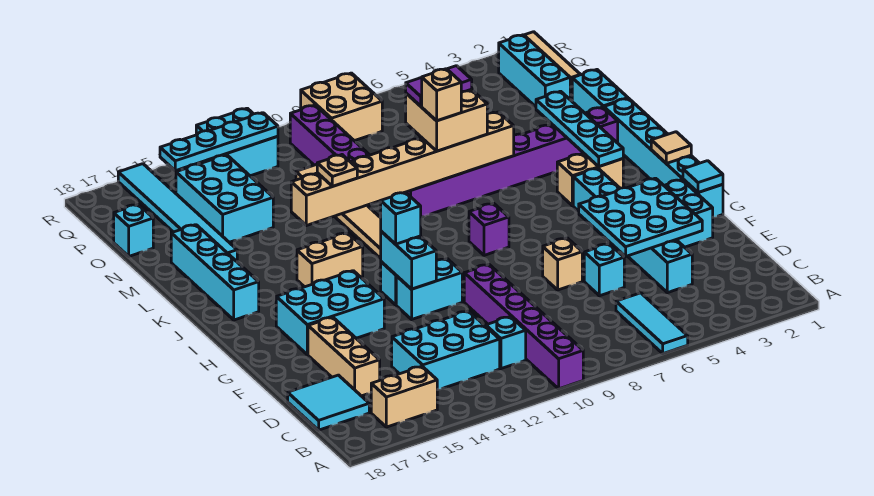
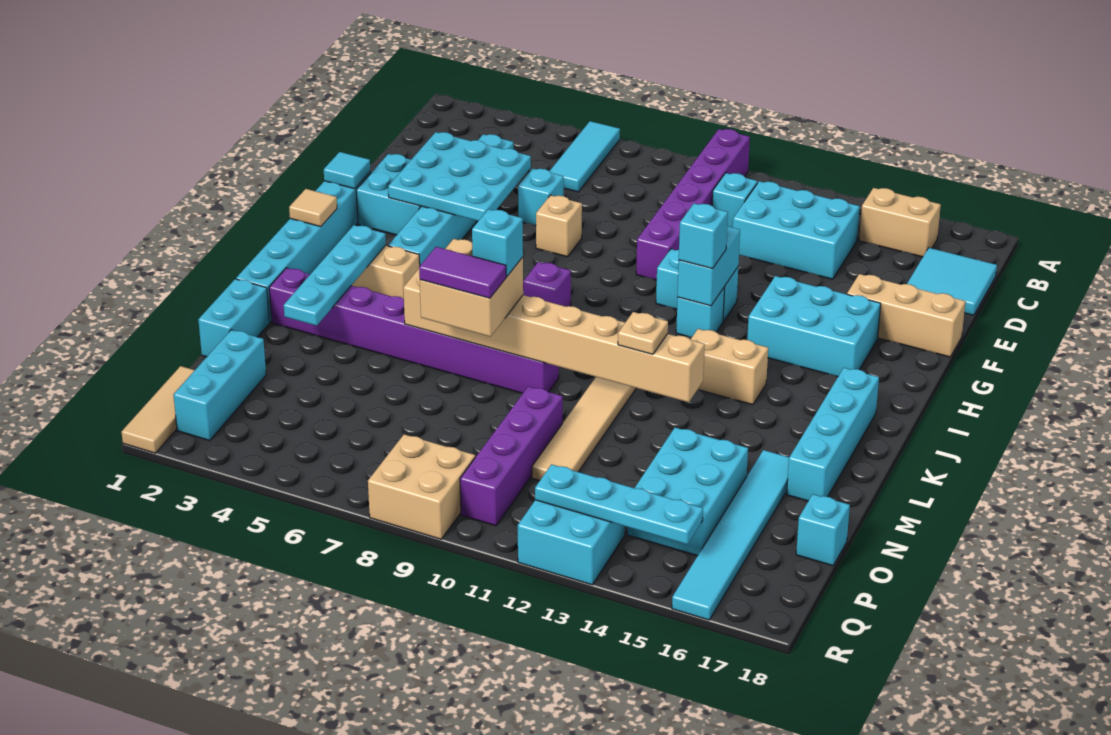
tan brick D16:F16 level 1 -> tan brick F16:F18 level 1
tan brick L8 level 4 -> cyan brick L8 level 4

